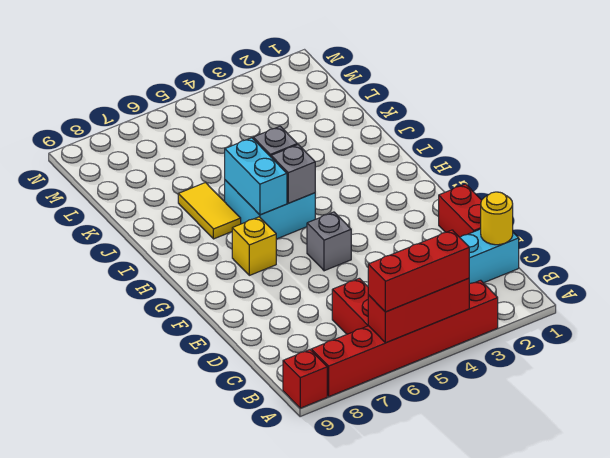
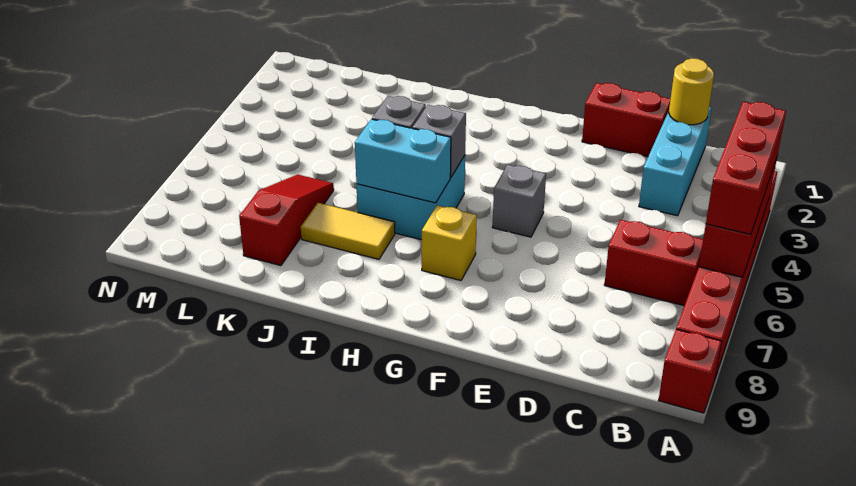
none -> red slope K6:K8 level 1 top 8

